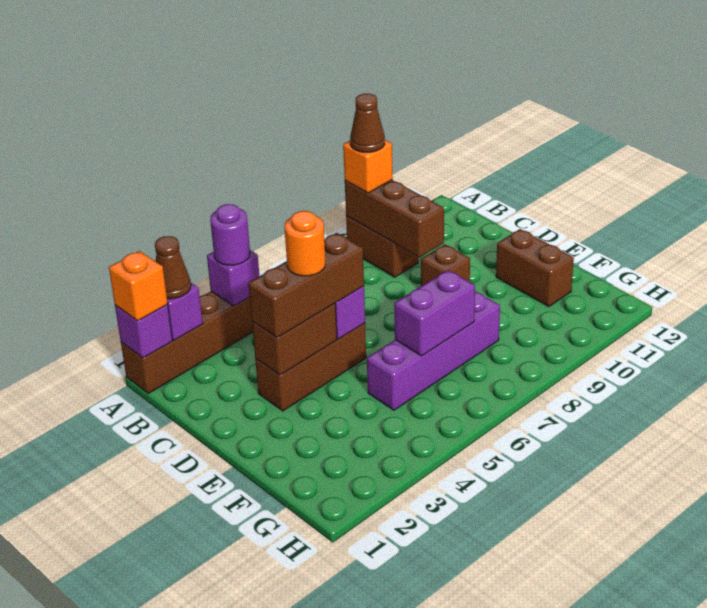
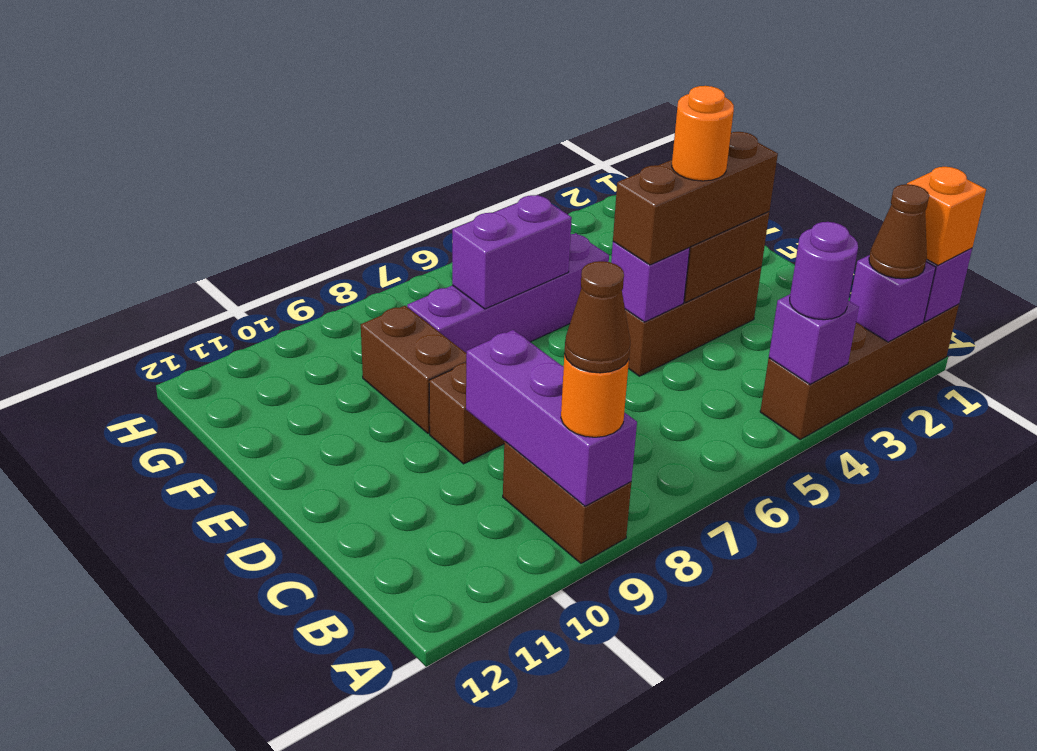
brown brick A9:C9 level 2 -> purple brick A9:C9 level 2
orange brick A9 level 3 -> orange round brick A9 level 3
brown brick E11:F11 level 1 -> brown brick E9:F9 level 1

